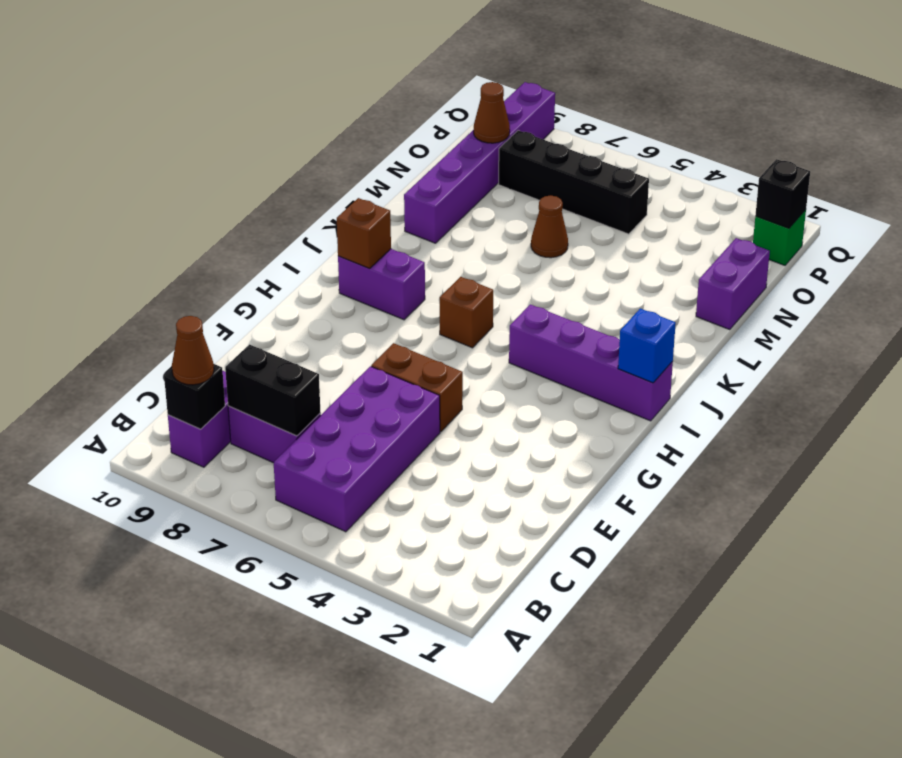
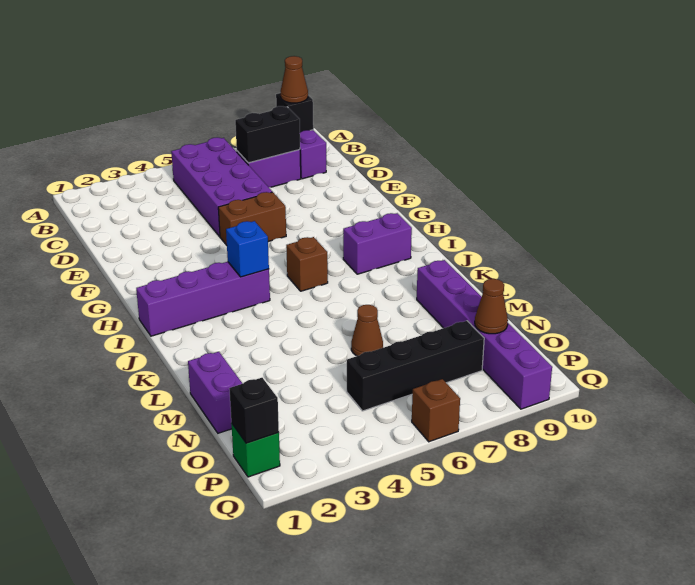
blue brick I1 level 2 -> blue brick I4 level 2
brown brick I9 level 2 -> brown brick Q6 level 1

